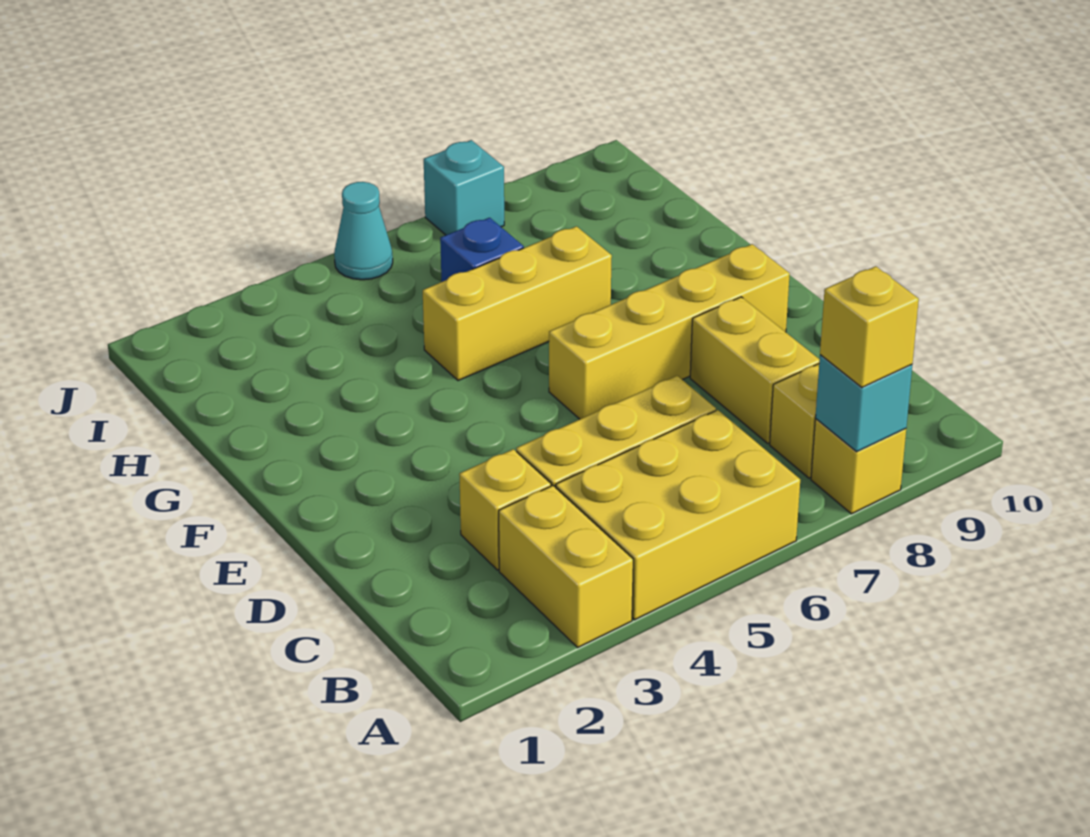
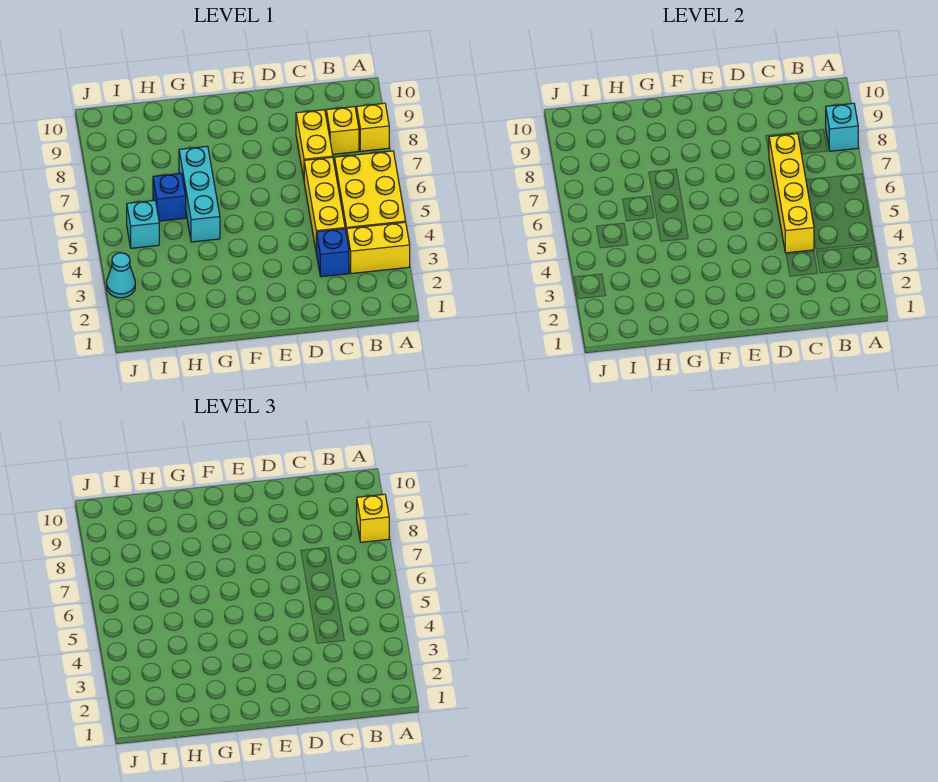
yellow brick C3 level 1 -> blue brick C3 level 1
yellow brick C8:D8 level 1 -> yellow brick C7:C8 level 1
yellow brick E6:E9 level 1 -> yellow brick C4:C7 level 2
yellow brick G5:G7 level 1 -> cyan brick G5:G7 level 1
cyan cone J5 level 1 -> cyan cone J3 level 1
cyan brick J7 level 1 -> cyan brick I5 level 1

